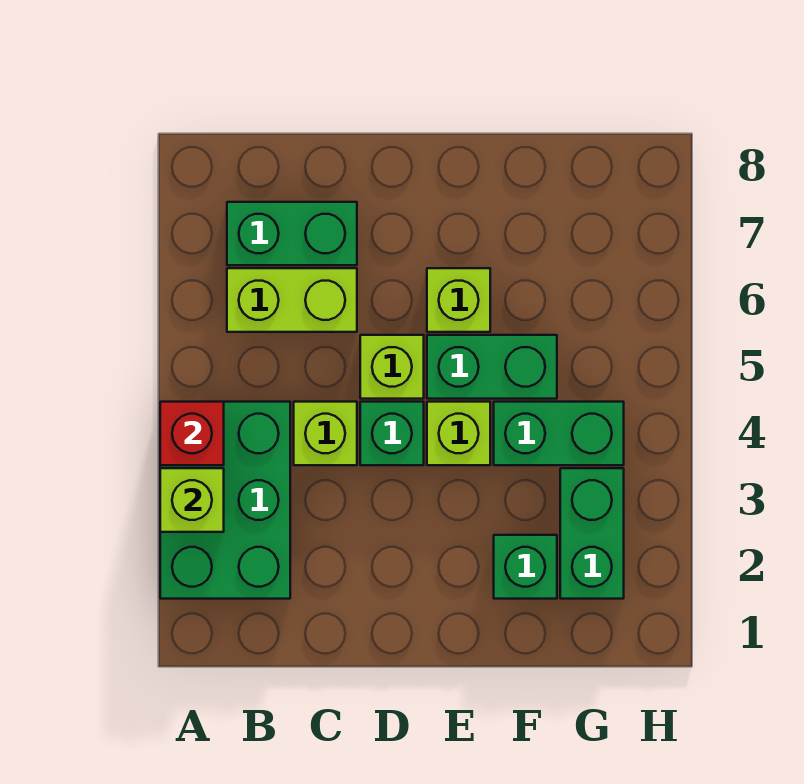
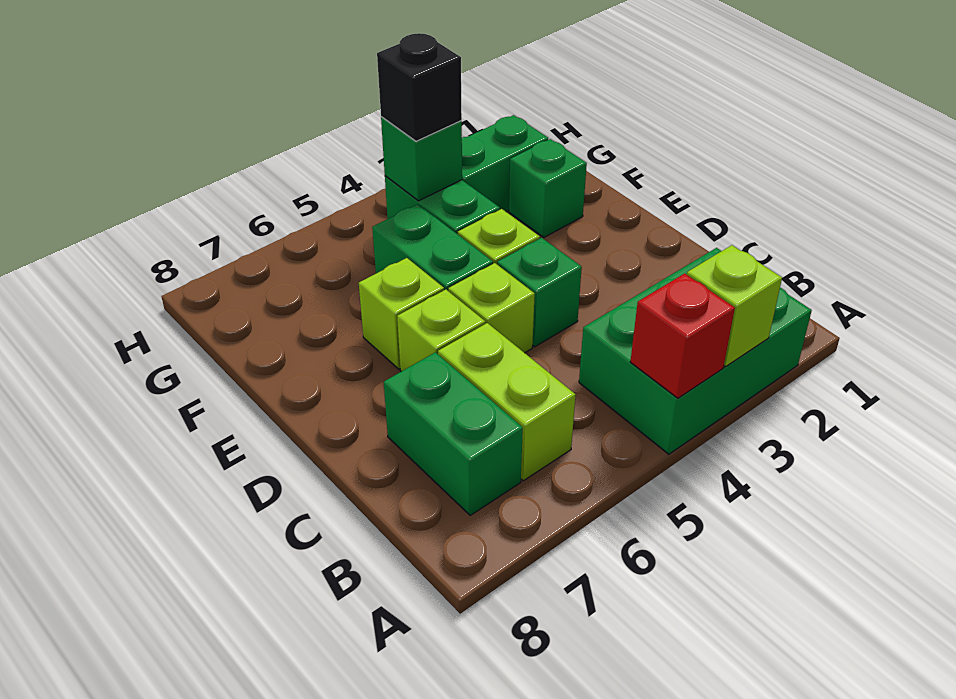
lime brick C4 level 1 -> lime brick D6 level 1
none -> green brick G4 level 2
none -> black brick G4 level 3

